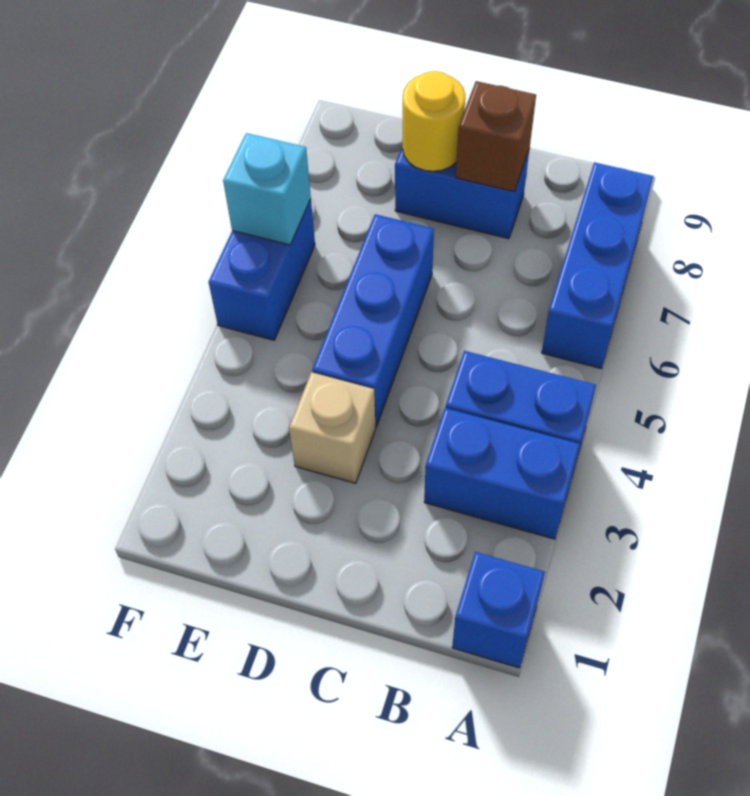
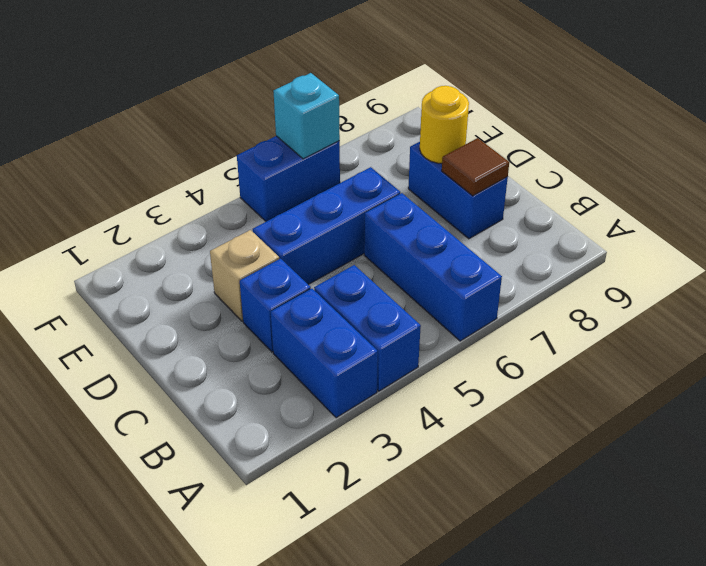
blue brick A1 level 1 -> blue brick C3 level 1
blue brick A6:A8 level 1 -> blue brick A6:C6 level 1
brown brick C8 level 2 -> brown tile C8 level 2

